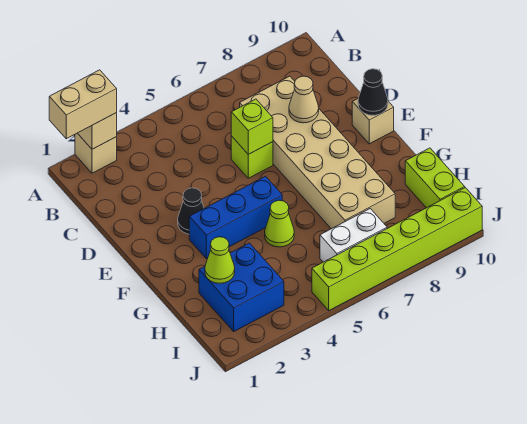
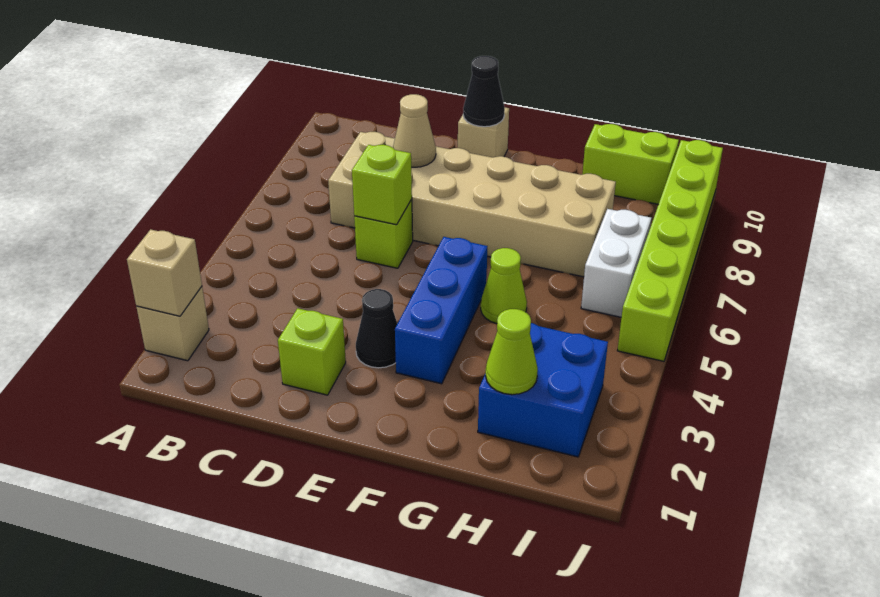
tan brick A1:A2 level 3 -> none
none -> lime brick D2 level 1

